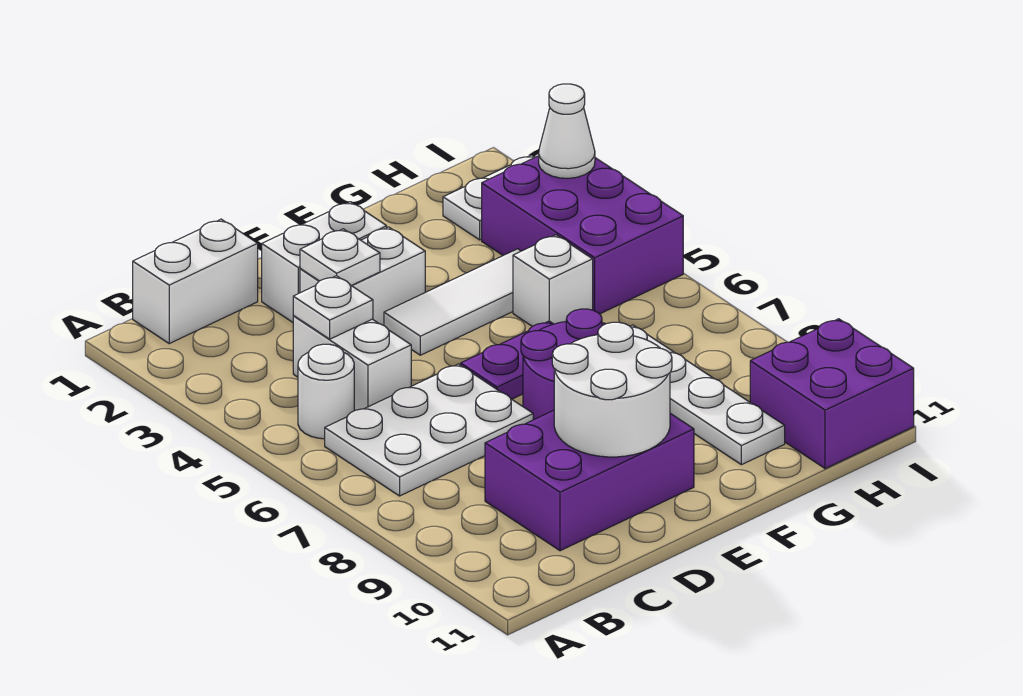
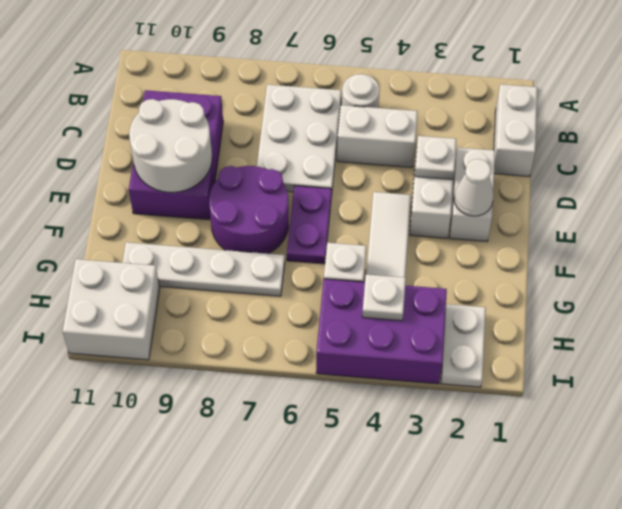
white plate C4 level 2 -> white plate H4 level 2
purple brick H10:I11 level 1 -> white brick H10:I11 level 1
white cone I3 level 2 -> white cone E2 level 2

